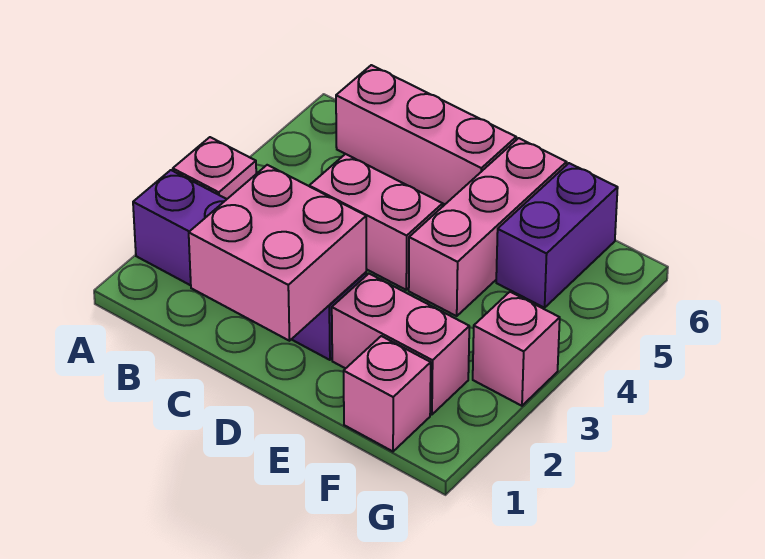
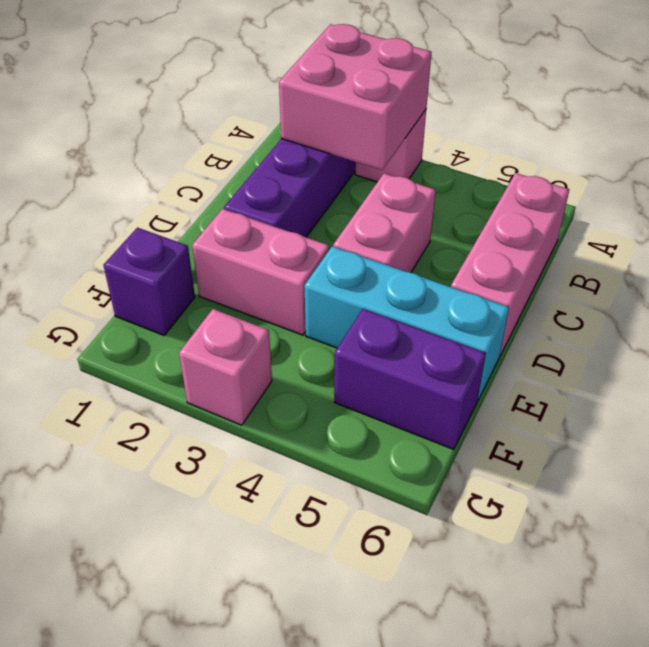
pink brick C1:D2 level 2 -> pink brick A2:B3 level 2
pink brick E2:F2 level 1 -> pink brick E2:E3 level 1
pink brick E4:E6 level 1 -> cyan brick E4:E6 level 1
pink brick F1 level 1 -> purple brick F1 level 1

